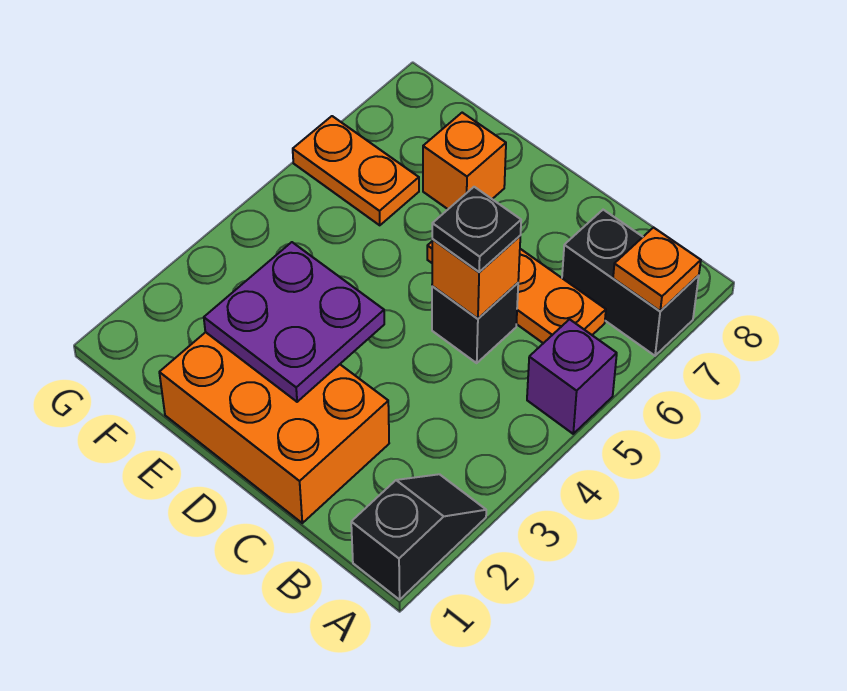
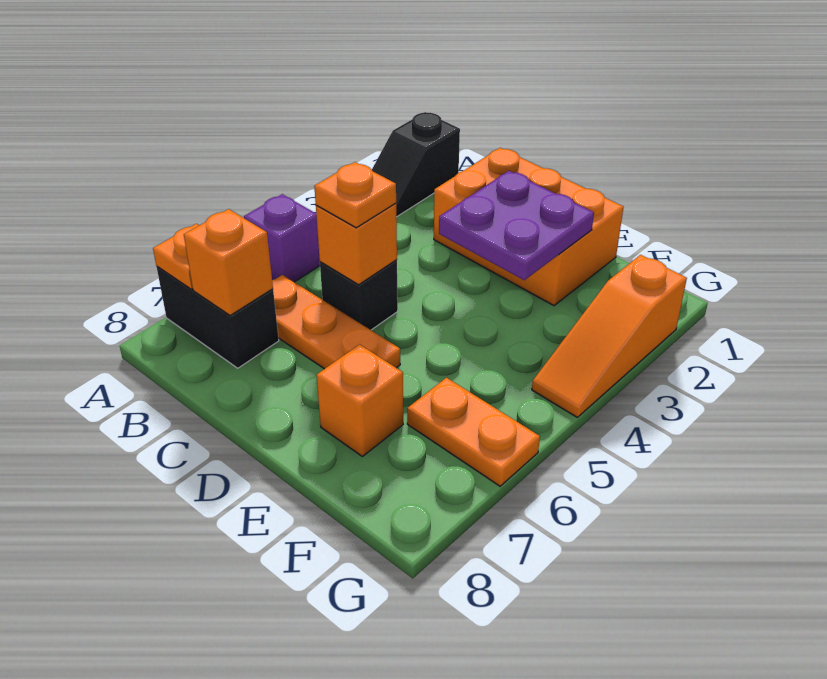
none -> orange brick B7 level 2
black plate C5 level 3 -> orange plate C5 level 3
none -> orange slope G2:G4 level 1 top 2

